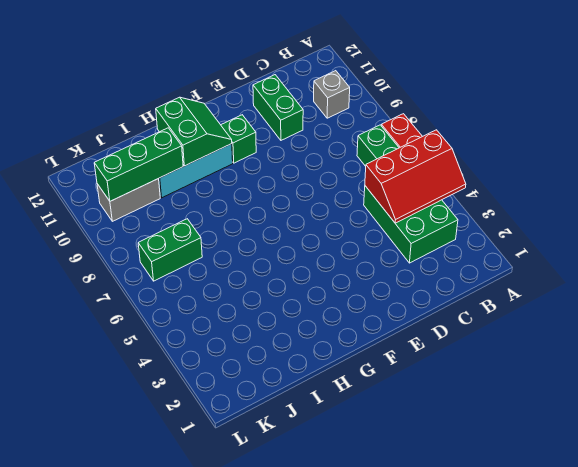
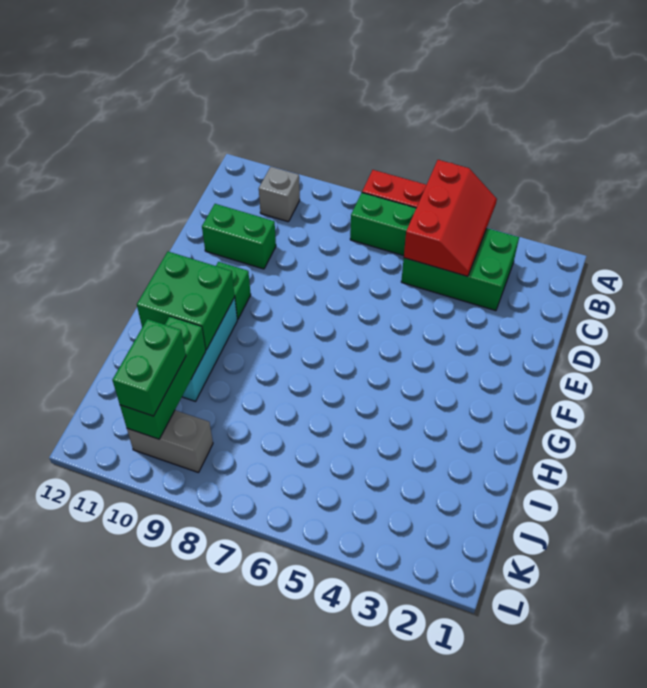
green slope G10:H11 level 2 top H -> green brick G10:H11 level 2
green brick J7:K7 level 1 -> green brick J10:K10 level 3
grey brick J10:K10 level 1 -> grey brick K9:K10 level 1

